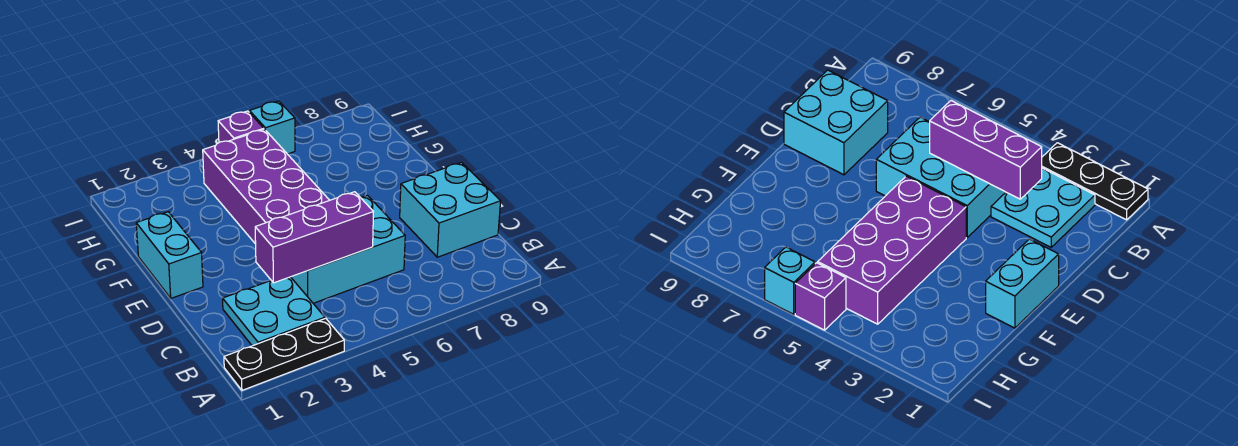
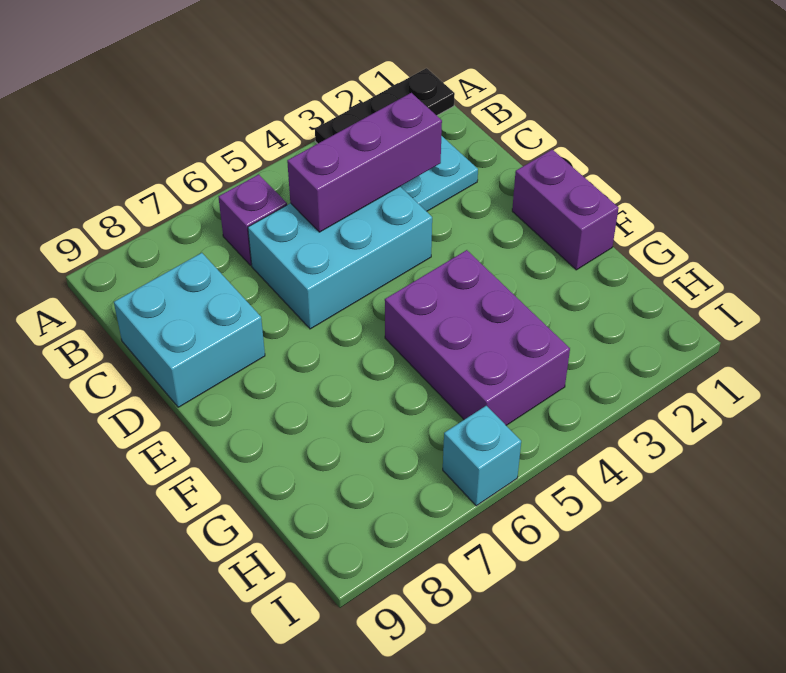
cyan brick E1:F1 level 1 -> purple brick E1:F1 level 1
purple brick E4:H5 level 1 -> purple brick F4:H5 level 1
purple brick I5 level 1 -> purple brick B6 level 1

